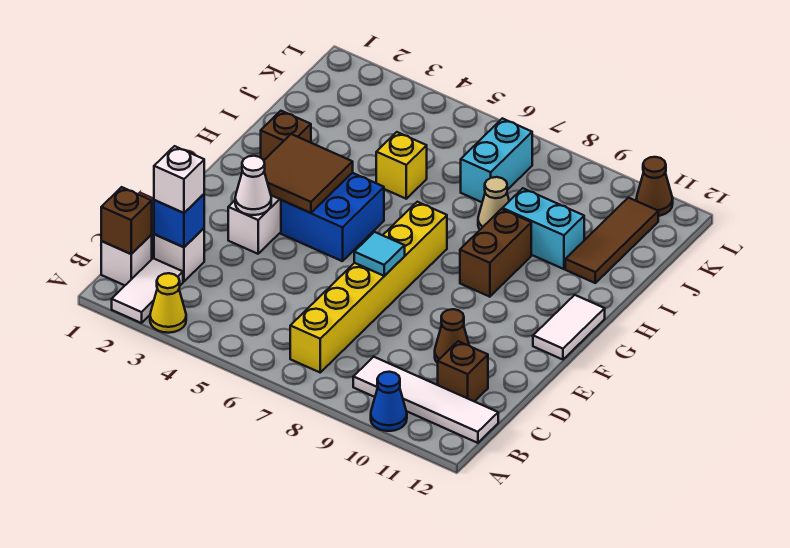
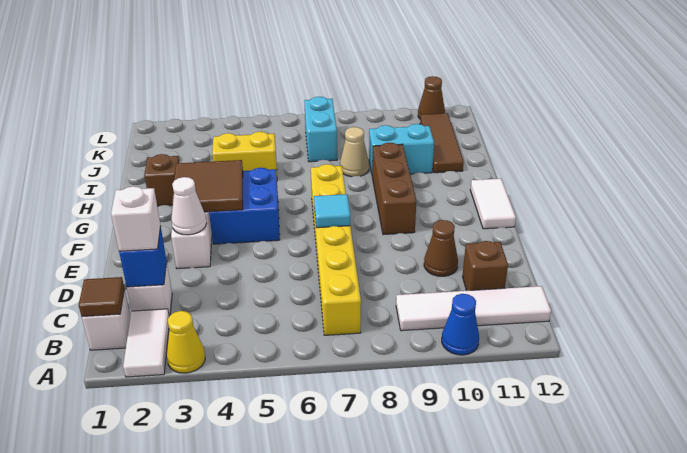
brown brick B1 level 2 -> brown tile B1 level 2
brown brick G9:H9 level 1 -> brown brick F9:H9 level 1
yellow brick I5 level 1 -> yellow brick I4:I5 level 1

